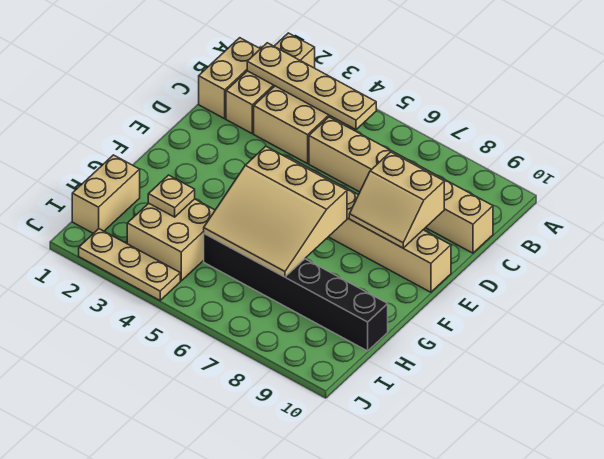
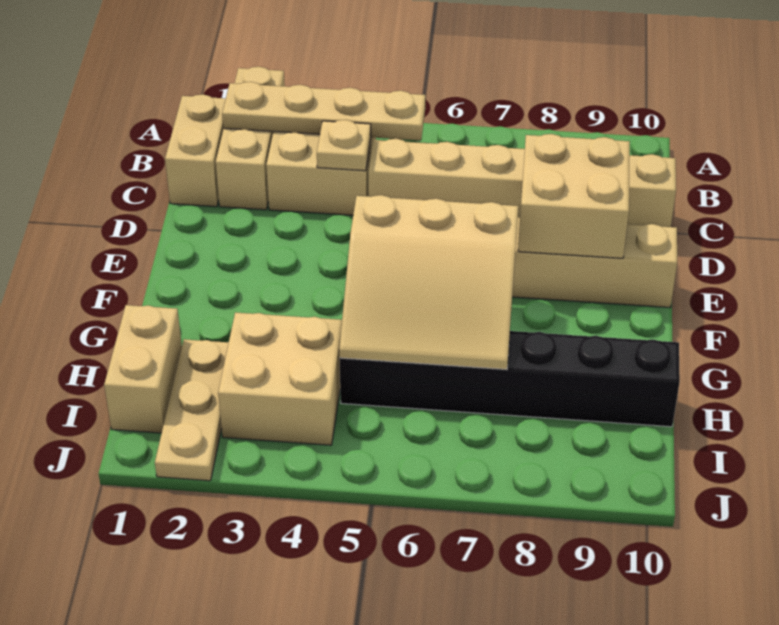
tan slope D8:E9 level 2 top D -> tan brick D8:E9 level 2
tan plate H3 level 2 -> tan plate C4 level 2
tan plate J2:J4 level 1 -> tan plate H2:J2 level 1

